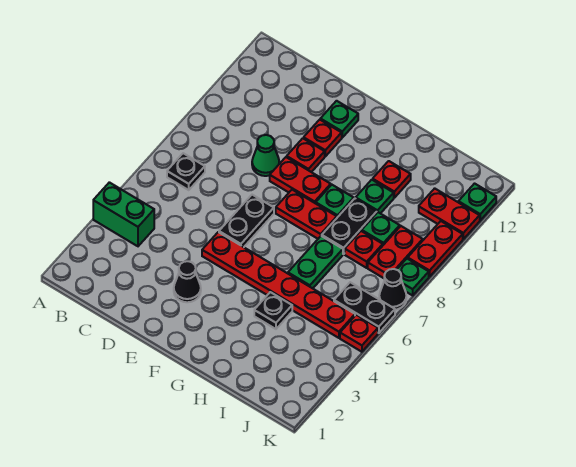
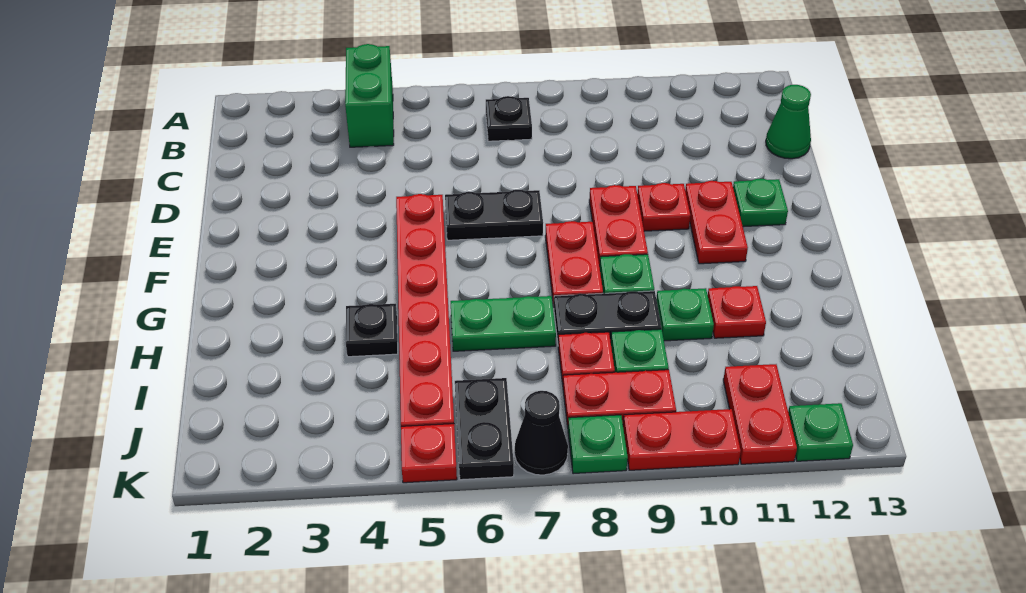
green cone D9 level 1 -> green cone C13 level 1
black cone E3 level 1 -> none
red plate E11 level 1 -> red plate E11:F11 level 1

